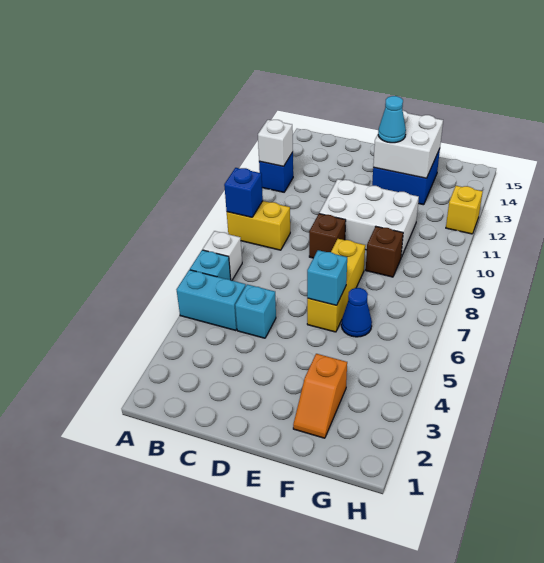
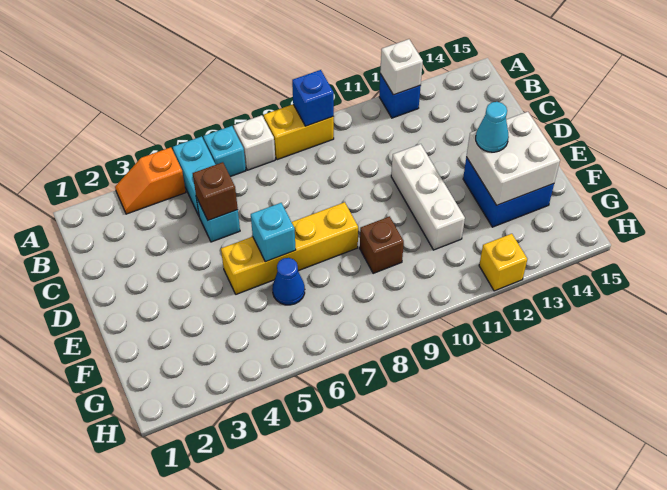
yellow brick A9:B9 level 1 -> yellow brick A8:A9 level 1
brown brick D9 level 1 -> brown brick C5 level 2
white brick D10:F11 level 1 -> white brick D11:F11 level 1
yellow brick E6:E8 level 1 -> yellow brick E5:E8 level 1
orange slope F2:F3 level 1 top 3 -> orange slope A3:A4 level 1 top 4

